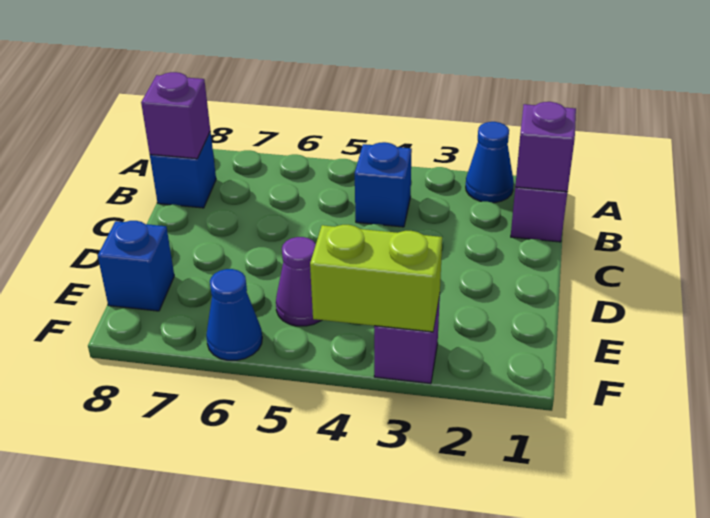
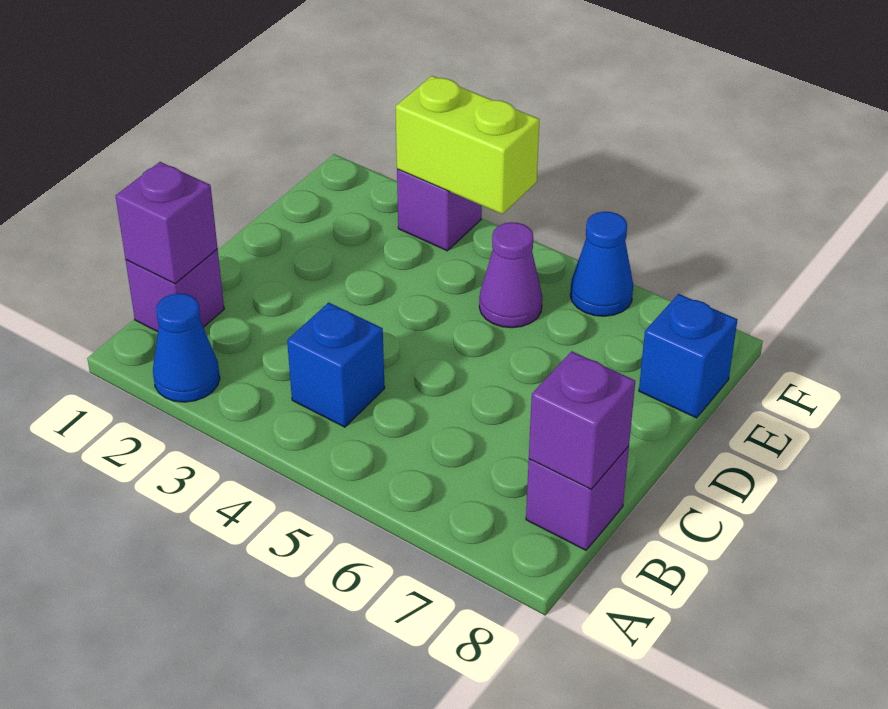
blue brick B8 level 1 -> purple brick B8 level 1

